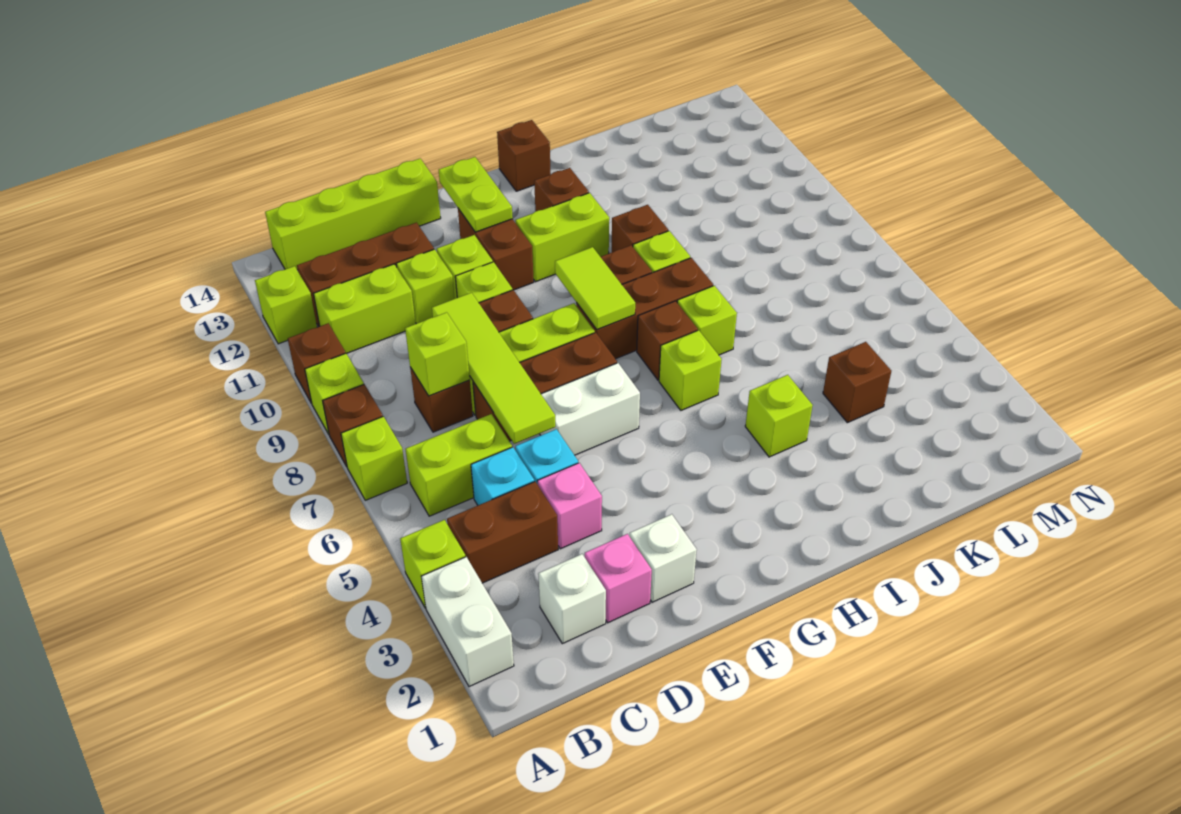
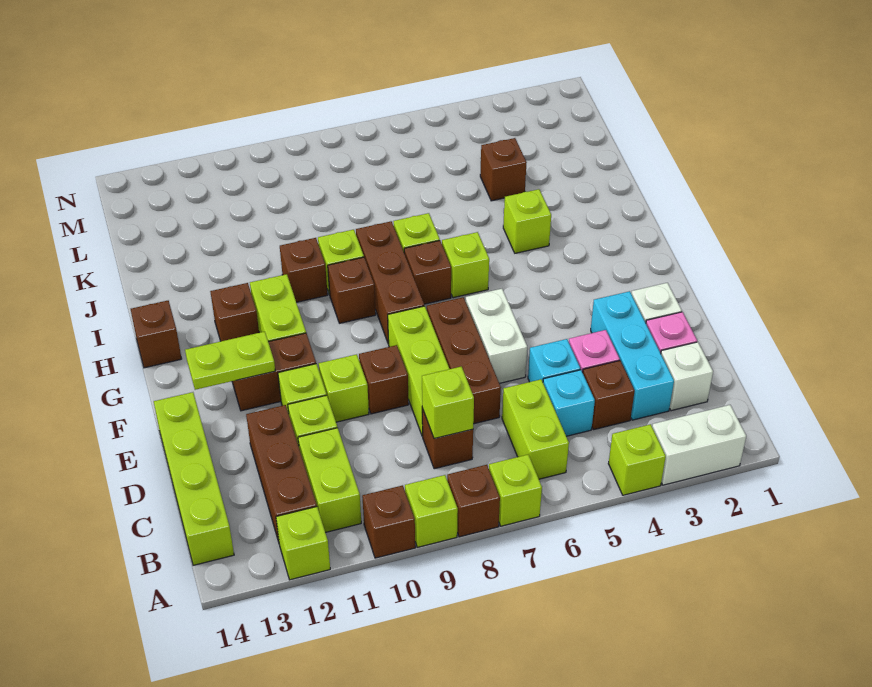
brown brick B4:C4 level 1 -> brown brick C4 level 1
none -> cyan brick C3:E3 level 1
lime tile D6:D9 level 2 -> none
lime tile G8:G9 level 2 -> none

